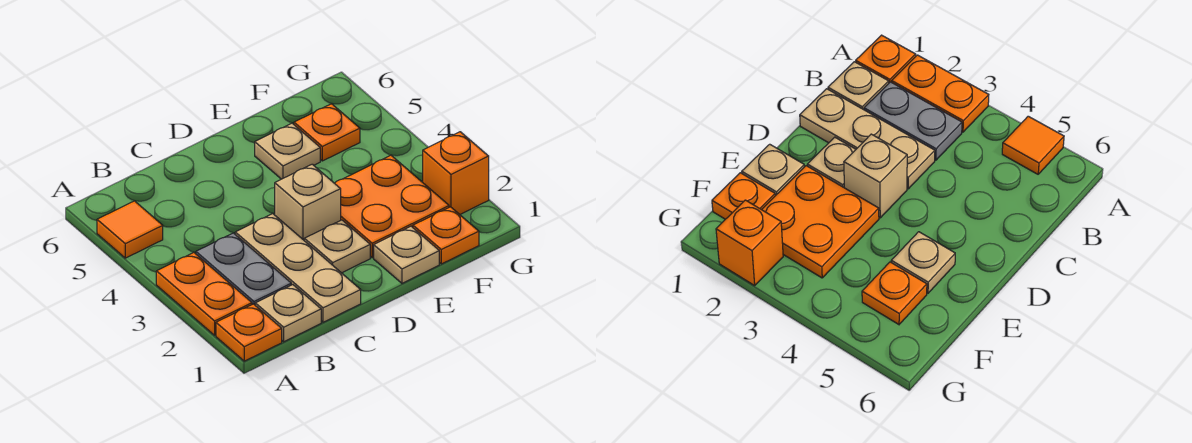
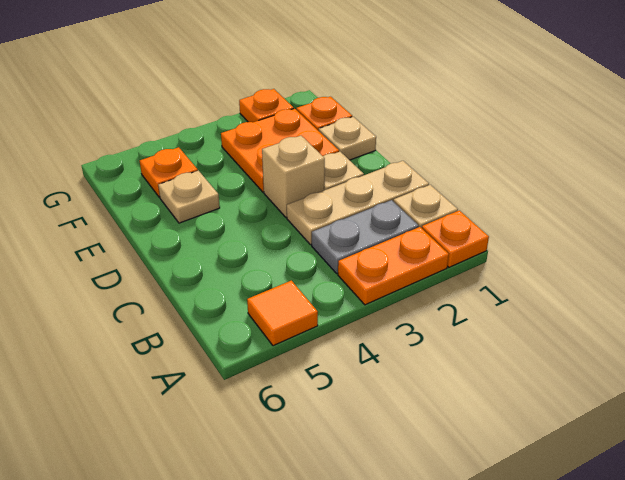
orange brick G2 level 1 -> orange plate G2 level 1

